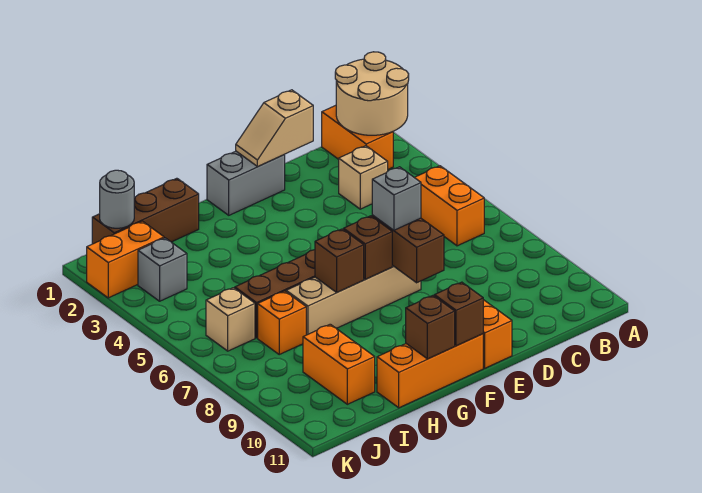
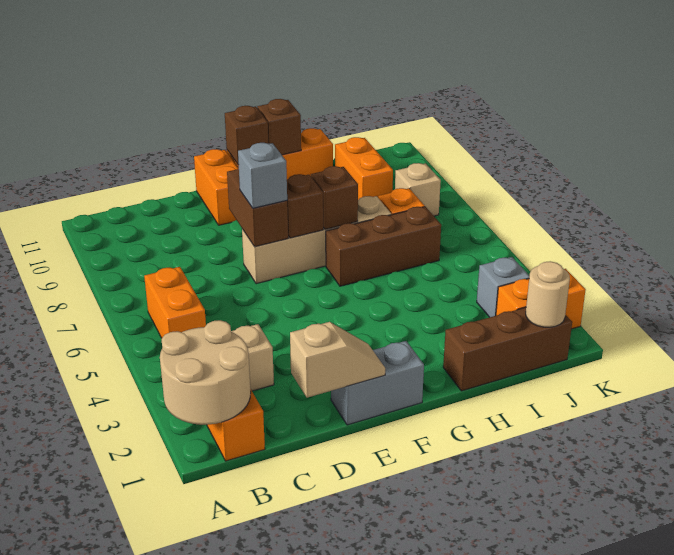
grey round brick J1 level 2 -> tan round brick J1 level 2
tan brick J6 level 1 -> tan brick J8 level 1

